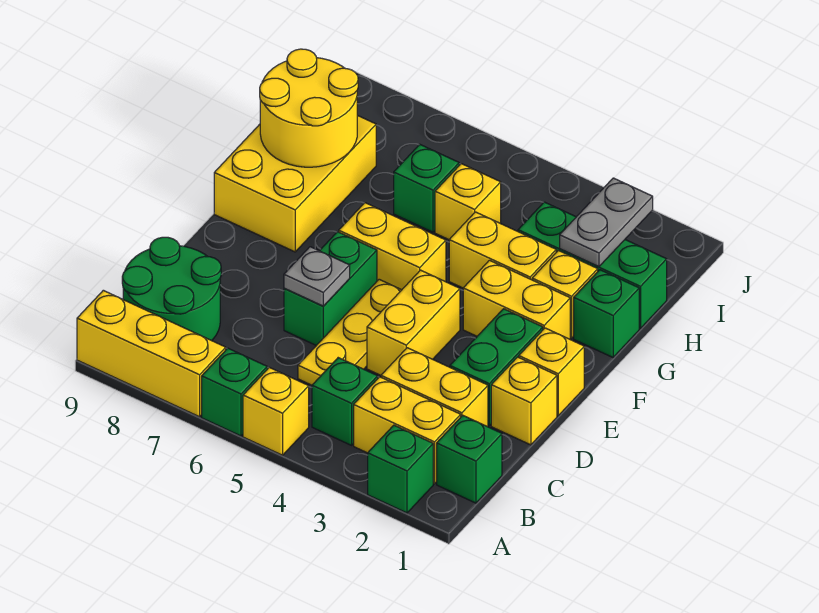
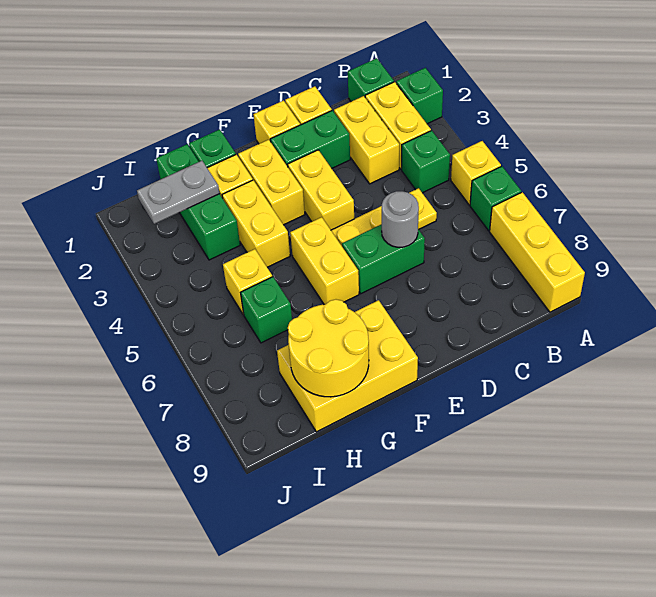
green round brick B8:C9 level 1 -> none
yellow brick D4:E4 level 1 -> yellow brick E3:E4 level 1
grey plate D6 level 2 -> grey round brick D6 level 2

